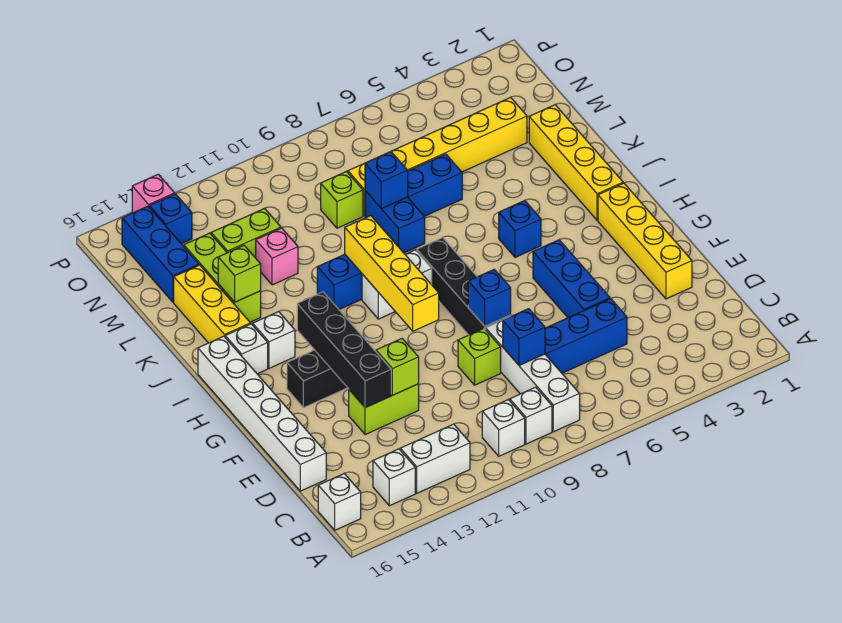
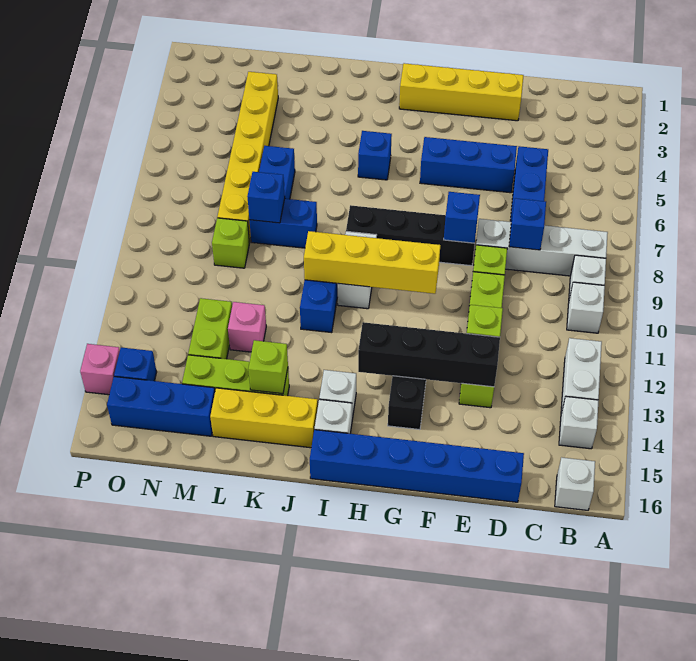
white brick D16:I16 level 1 -> blue brick D16:I16 level 1
lime brick E12:E13 level 1 -> lime brick E10:E13 level 1
yellow brick I2:L2 level 1 -> none

